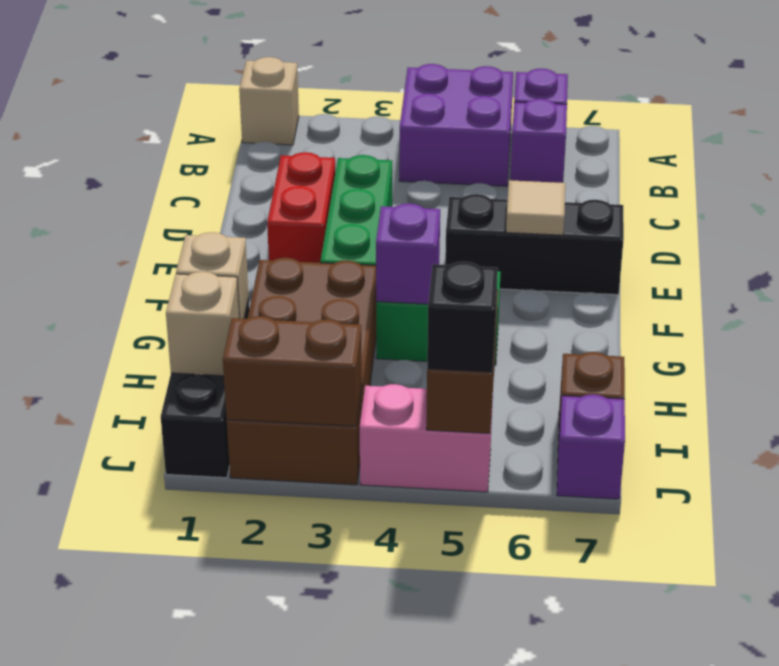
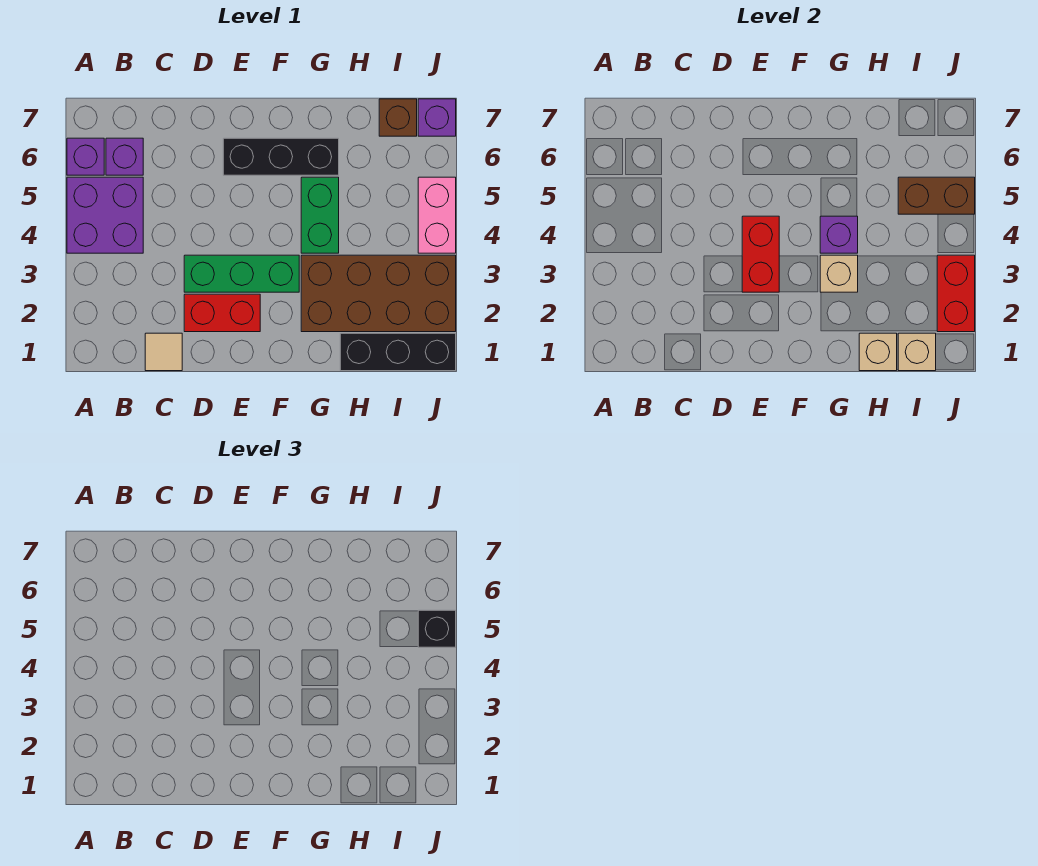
tan brick A1 level 1 -> tan brick G3 level 2
none -> red brick E3:E4 level 2
black brick E5:E7 level 1 -> black brick E6:G6 level 1
tan tile E6 level 2 -> tan tile C1 level 1
brown brick J2:J3 level 2 -> red brick J2:J3 level 2

